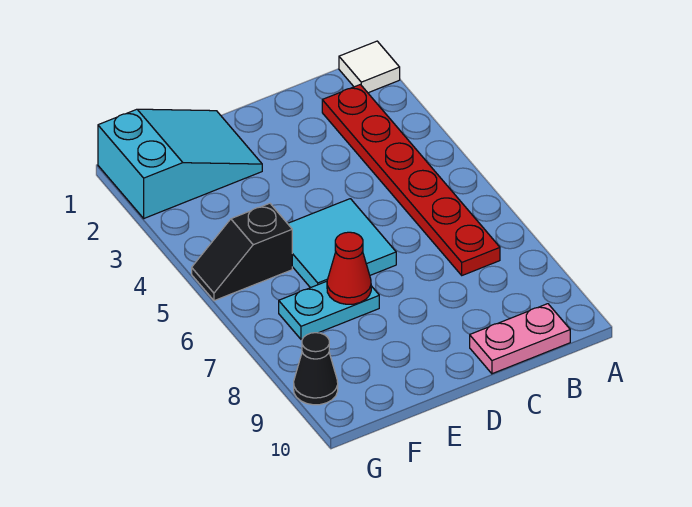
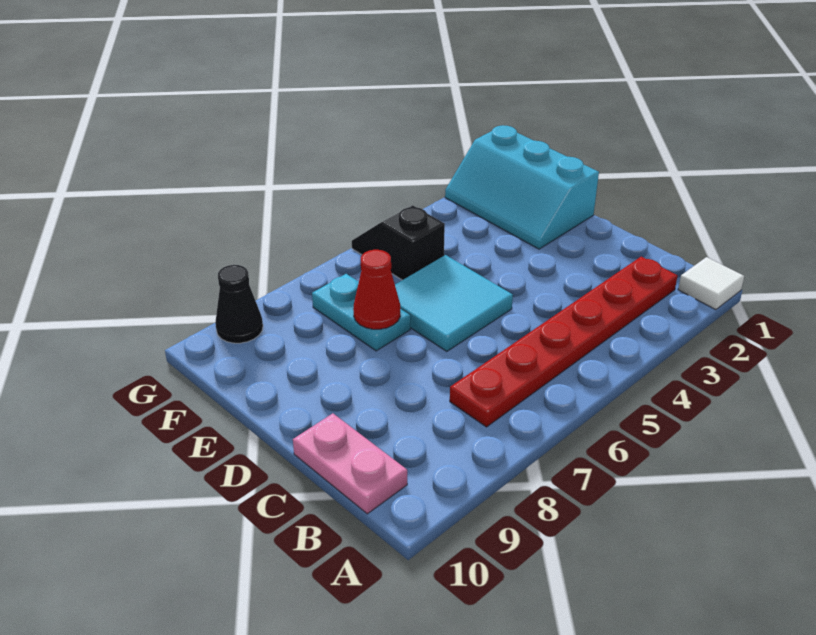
cyan slope E1:G2 level 1 top G -> cyan slope E1:G2 level 1 top 1

